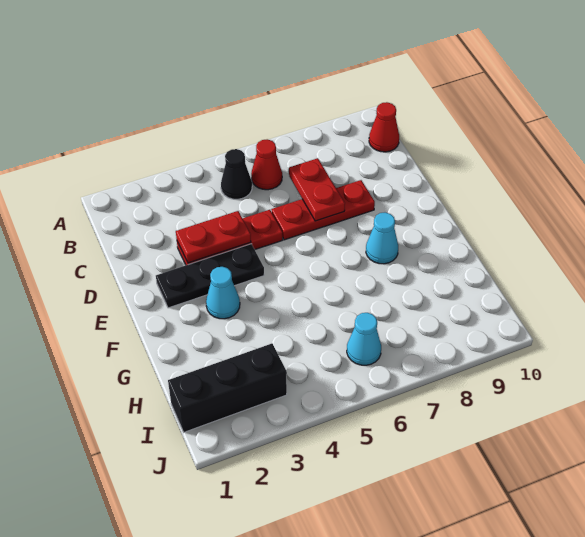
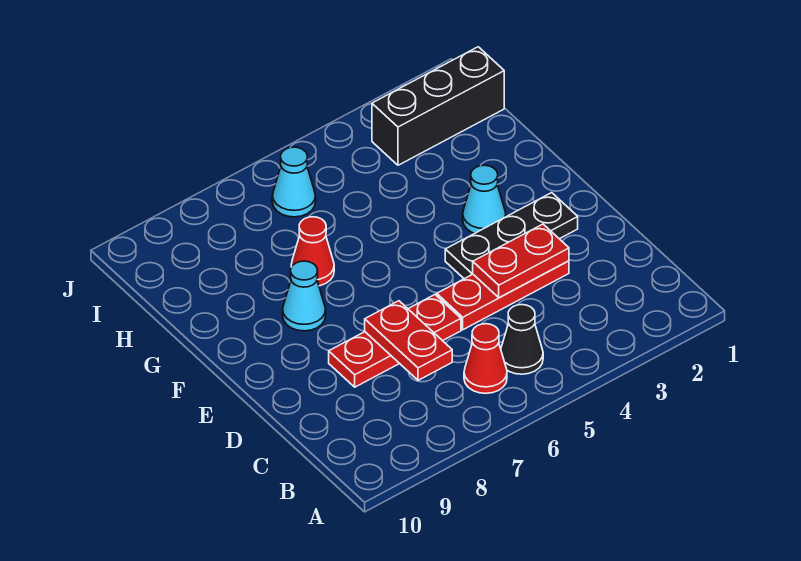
red cone B10 level 1 -> red cone G7 level 1

